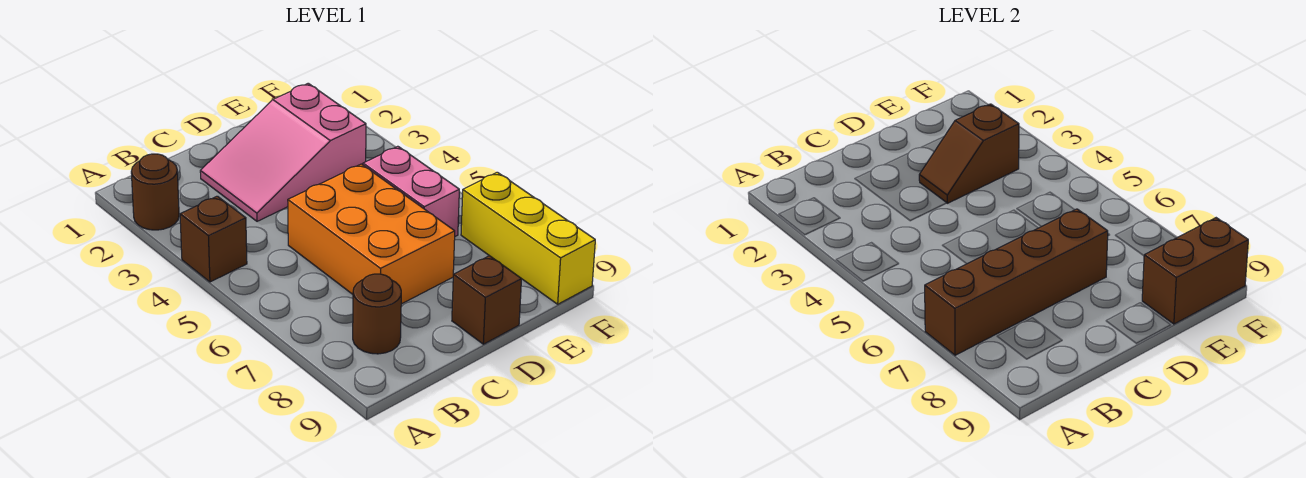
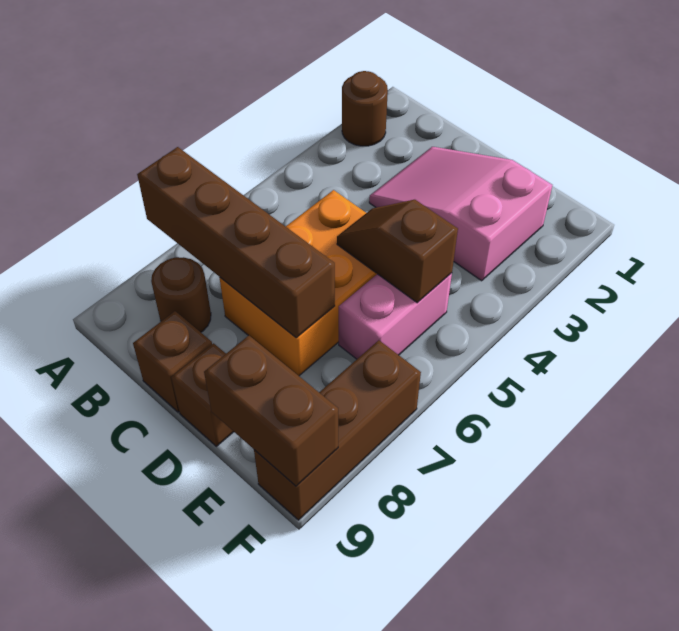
brown brick A4 level 1 -> brown brick C9 level 1
brown slope D3:E3 level 2 top E -> brown slope D5:E5 level 2 top E
yellow brick F7:F9 level 1 -> brown brick F7:F9 level 1

